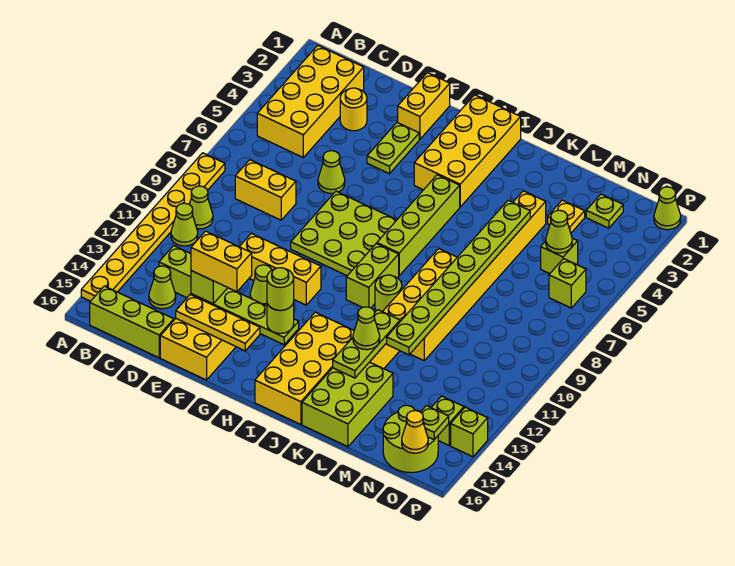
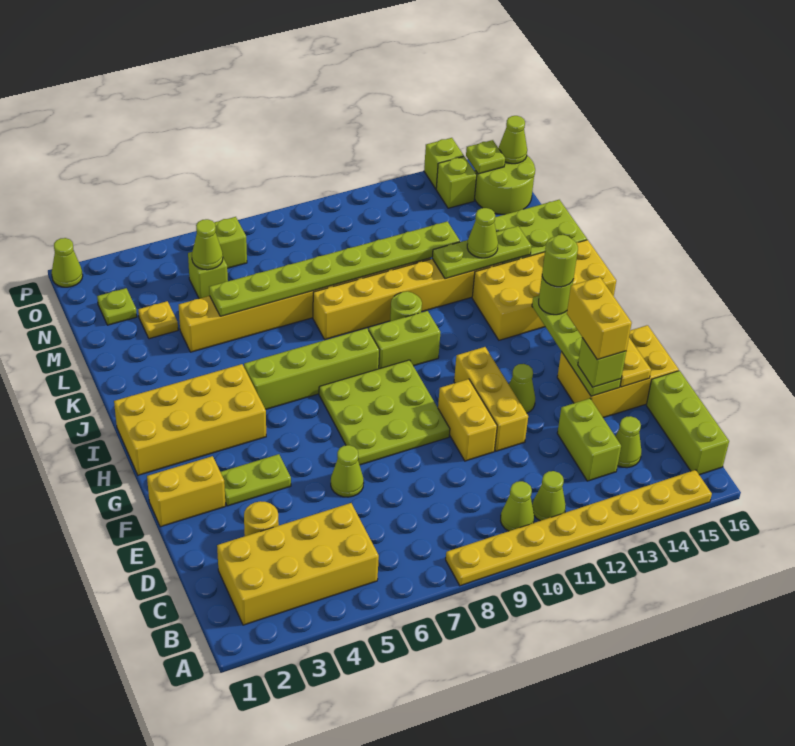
yellow brick C8:D8 level 1 -> yellow brick E10:F10 level 1
yellow cone O16 level 2 -> lime cone O16 level 2

